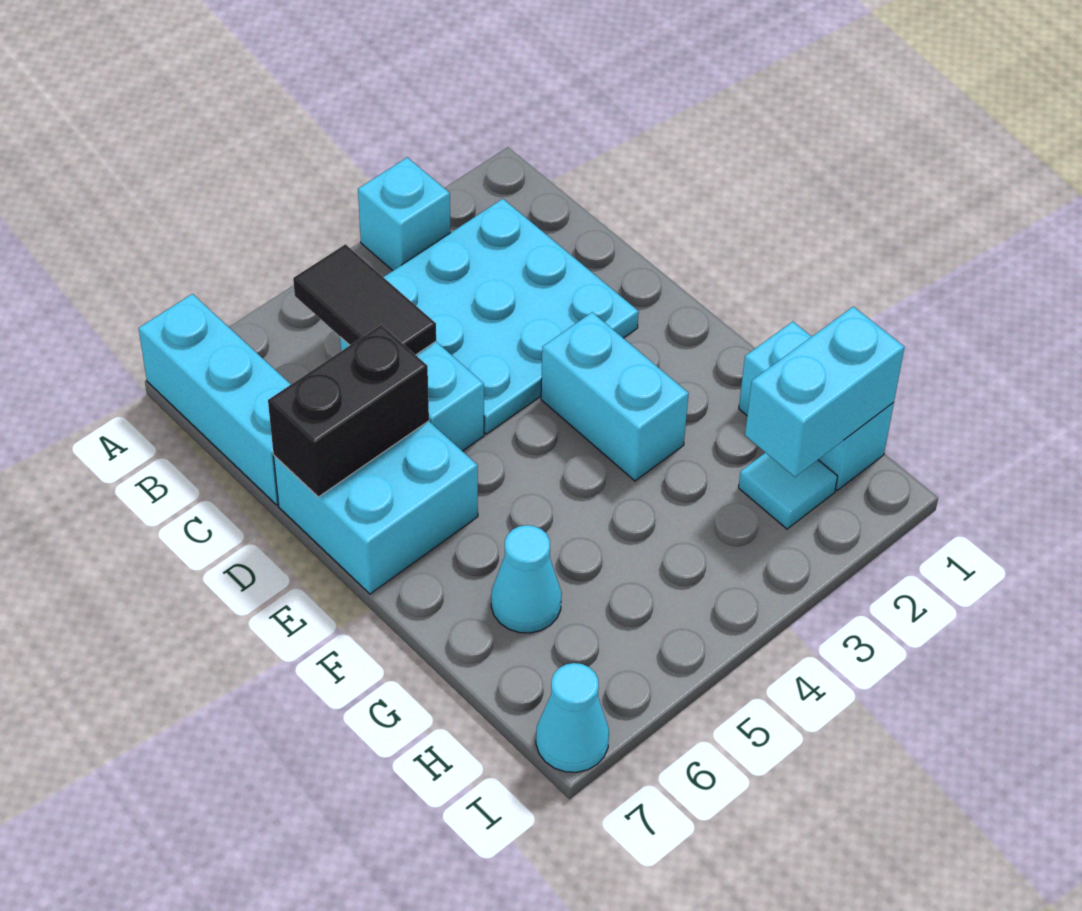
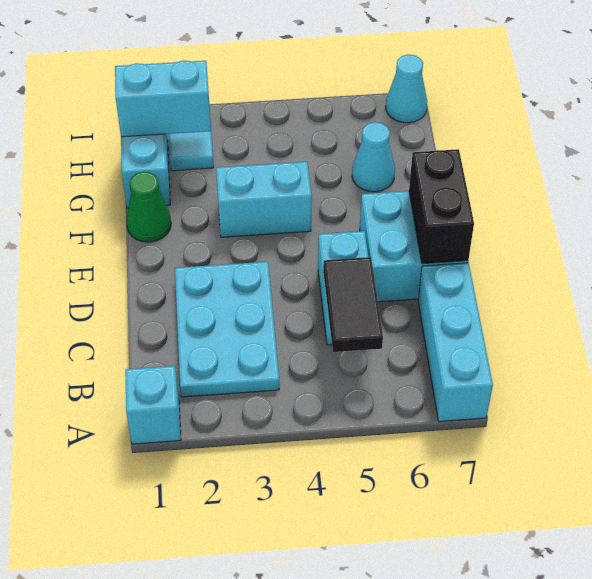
cyan brick A3 level 1 -> cyan brick A1 level 1
cyan plate B2:D4 level 1 -> cyan plate B2:D3 level 1
black brick D6:D7 level 2 -> black brick D7:E7 level 2
cyan brick E3:F3 level 1 -> cyan brick F3:F4 level 1
none -> green cone F1 level 1

